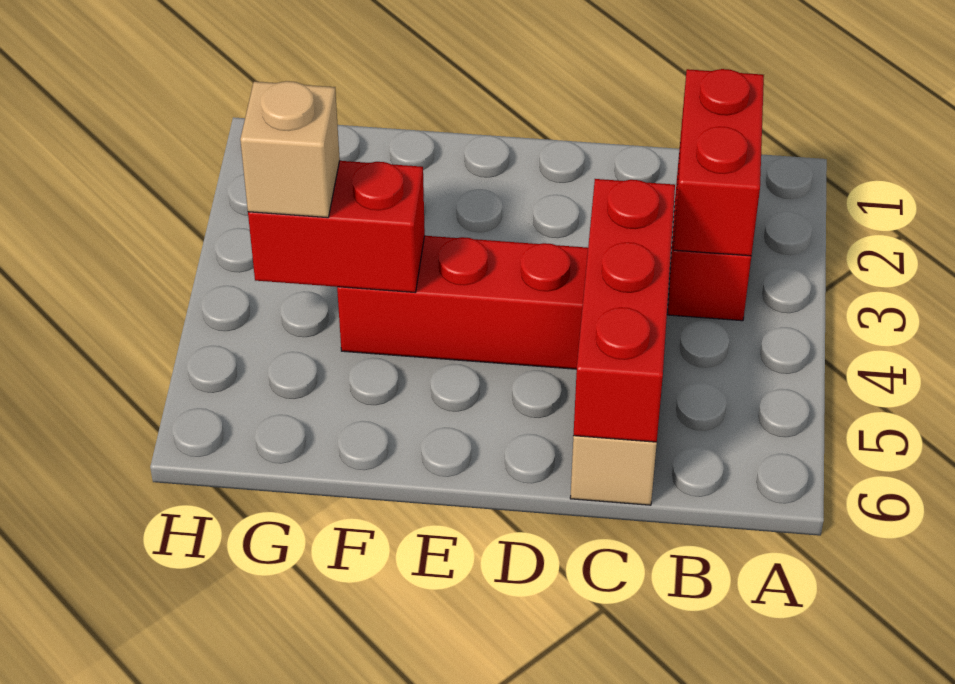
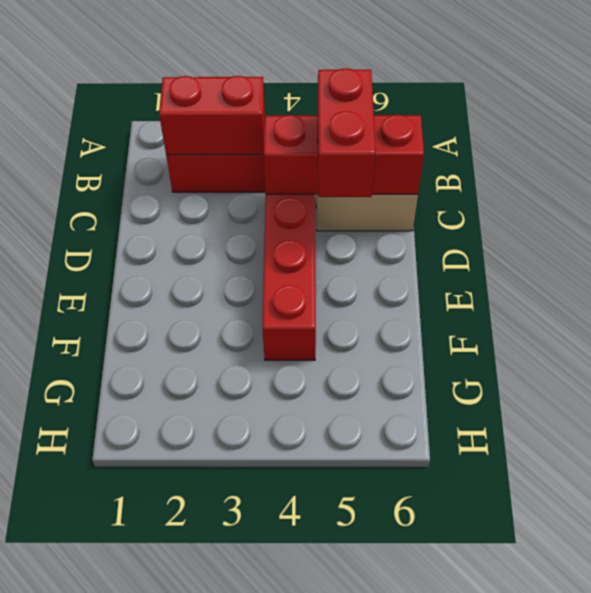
red brick F4:G4 level 2 -> red brick C5:D5 level 3
tan brick G4 level 3 -> none

